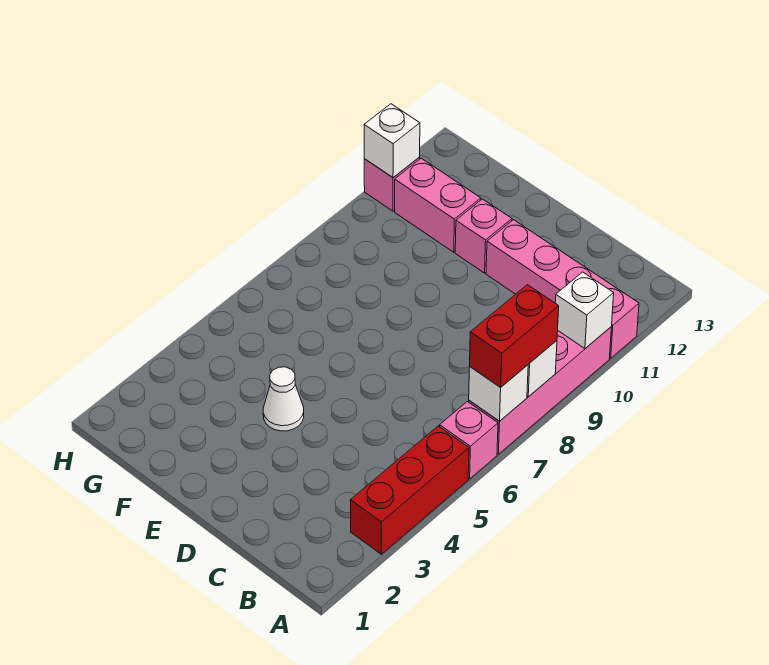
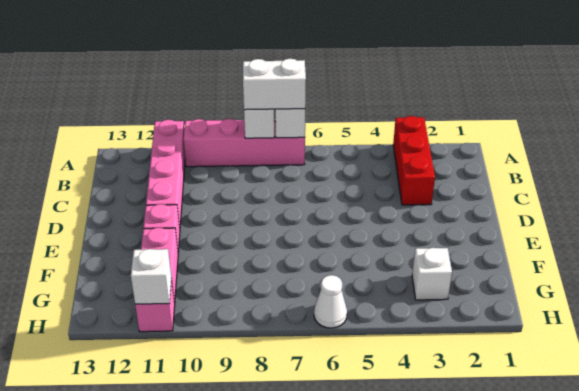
red brick A3:A5 level 1 -> red brick A3:C3 level 1
pink brick A6 level 1 -> none
red brick A7:A8 level 3 -> white brick A7:A8 level 3
white brick A10 level 2 -> white brick G3 level 1
white cone E4 level 1 -> white cone H6 level 1

